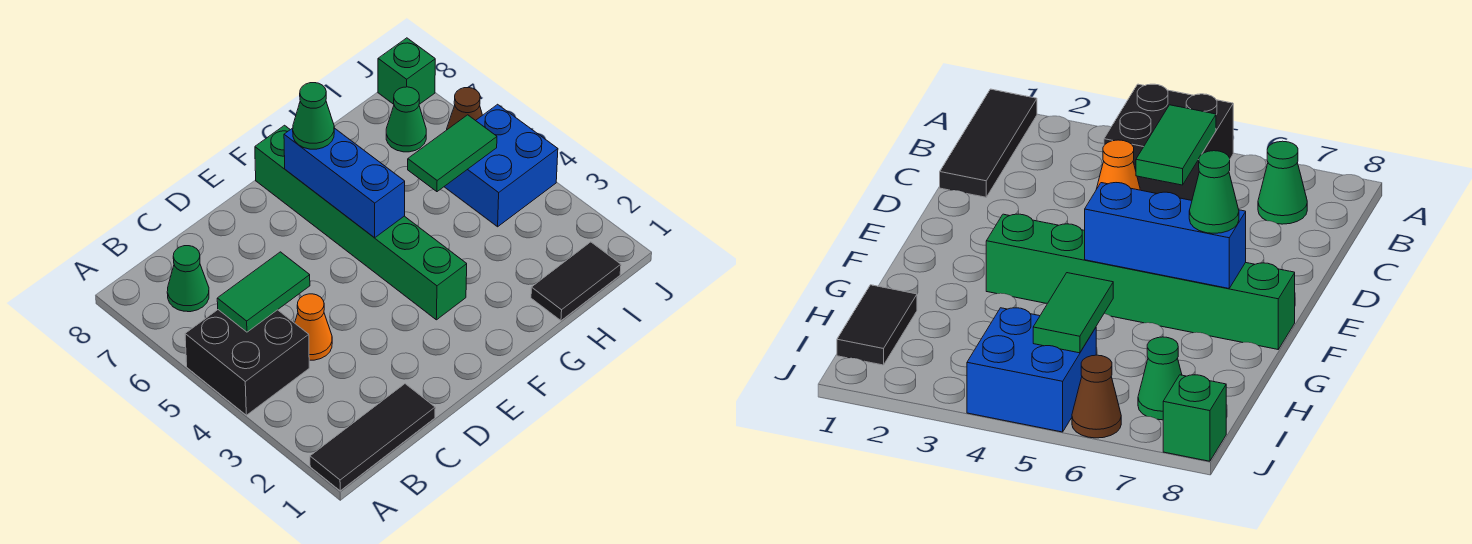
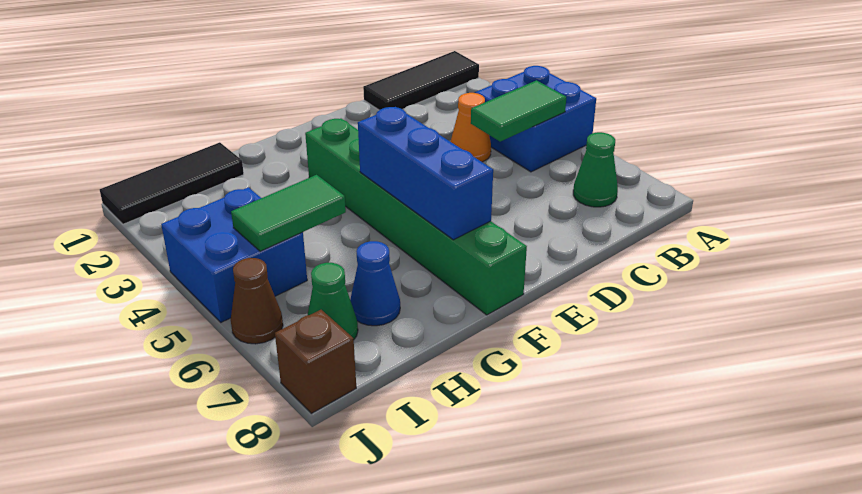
black brick A4:B5 level 1 -> blue brick A4:B5 level 1
green cone F7 level 3 -> none
black tile H1:I1 level 1 -> black tile H1:J1 level 1
none -> blue cone H7 level 1
green brick J8 level 1 -> brown brick J8 level 1

